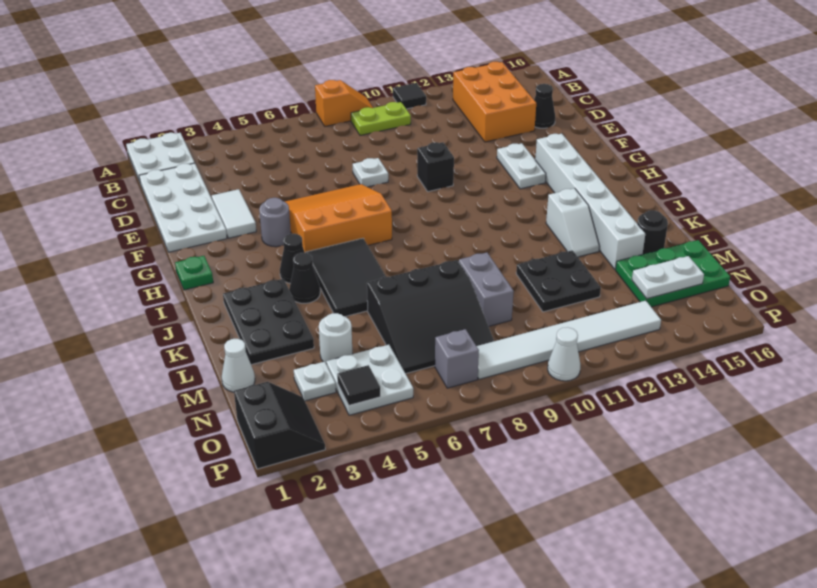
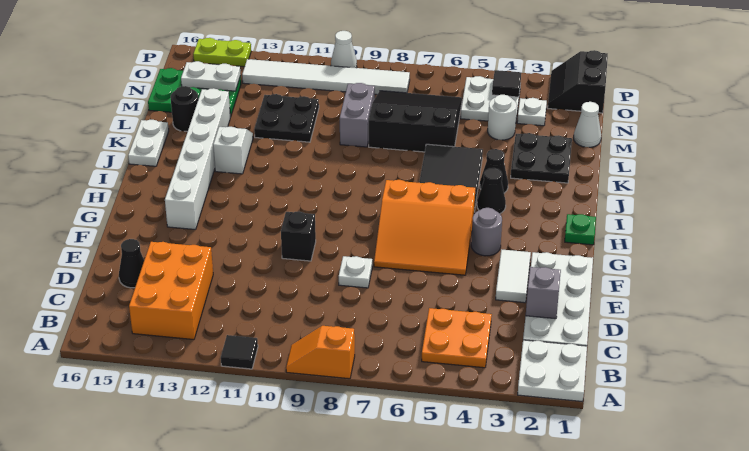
none -> orange plate B4:C5 level 1
lime plate B9:B10 level 1 -> lime plate P14:P15 level 1
white plate F13:G13 level 1 -> white plate J16:K16 level 1
black plate J2:L3 level 1 -> black plate K2:L3 level 1
grey brick O7 level 1 -> grey brick D2 level 2

